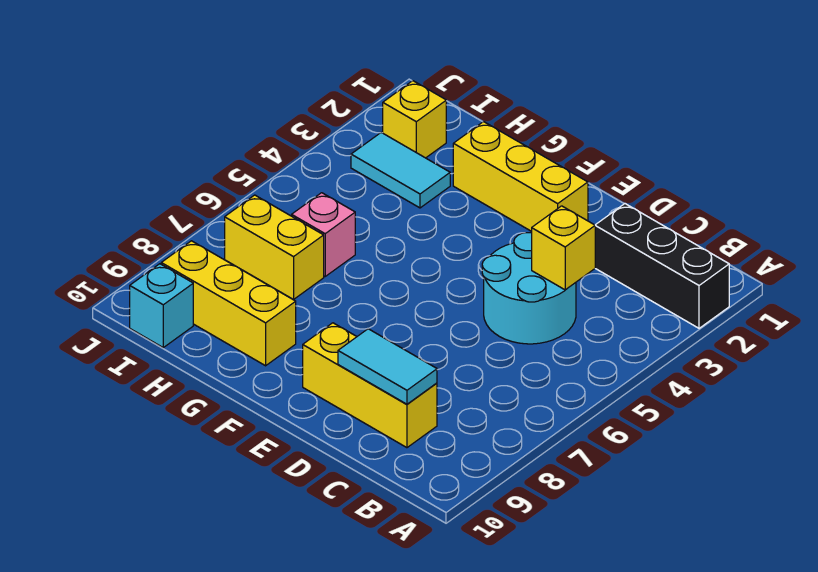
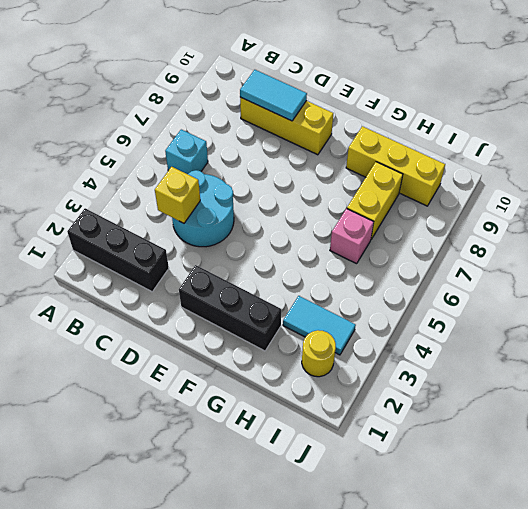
yellow brick E2:G2 level 1 -> black brick E2:G2 level 1
yellow brick H7:I7 level 1 -> yellow brick H7:H8 level 1
yellow brick I2 level 1 -> yellow round brick I2 level 1
cyan brick I10 level 1 -> cyan brick B6 level 1

